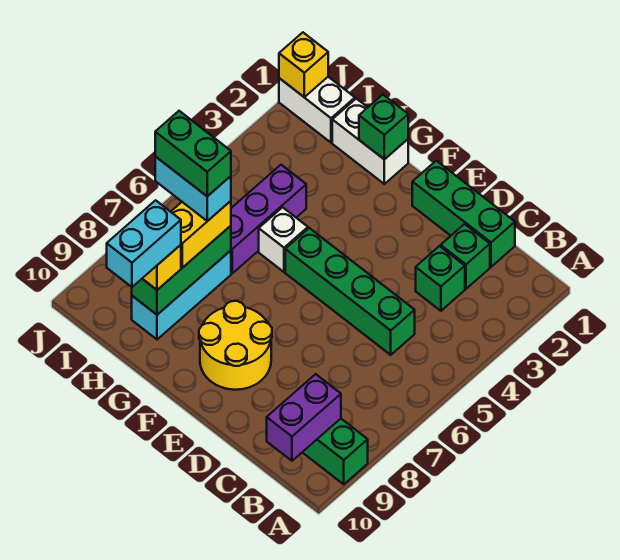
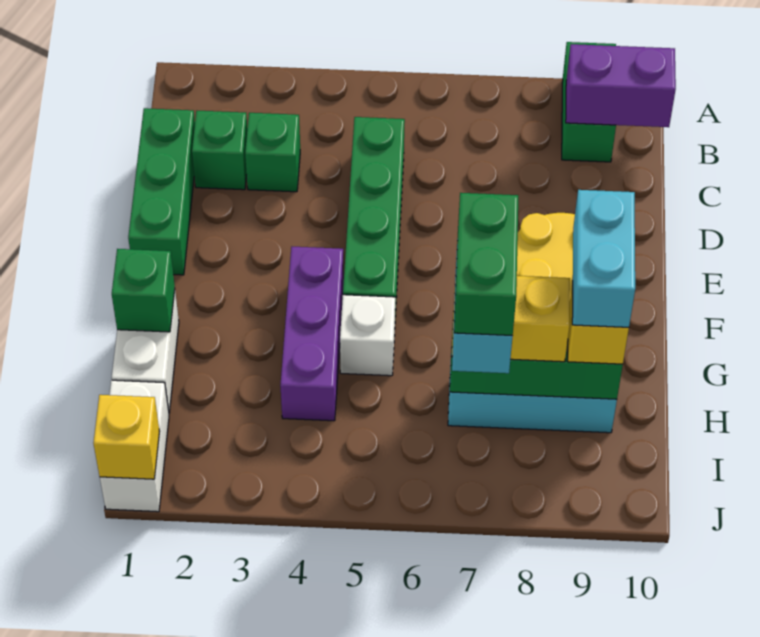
purple brick H4:H6 level 1 -> purple brick F4:H4 level 1
cyan brick H9:H10 level 4 -> cyan brick G9:H9 level 4

